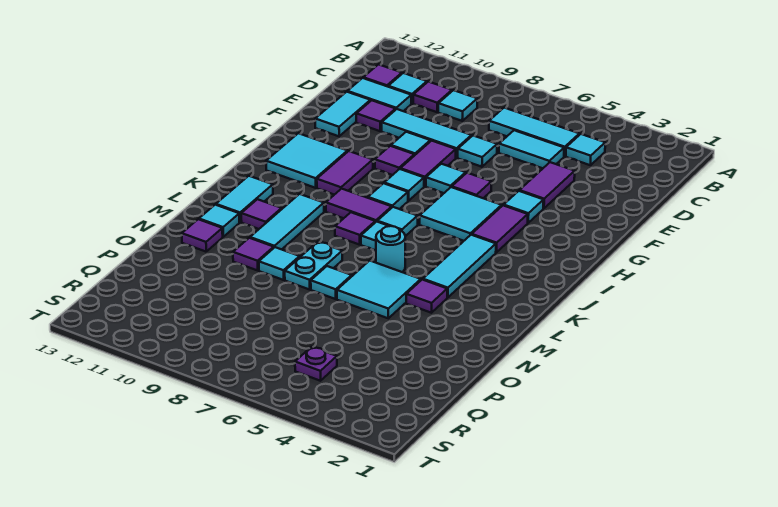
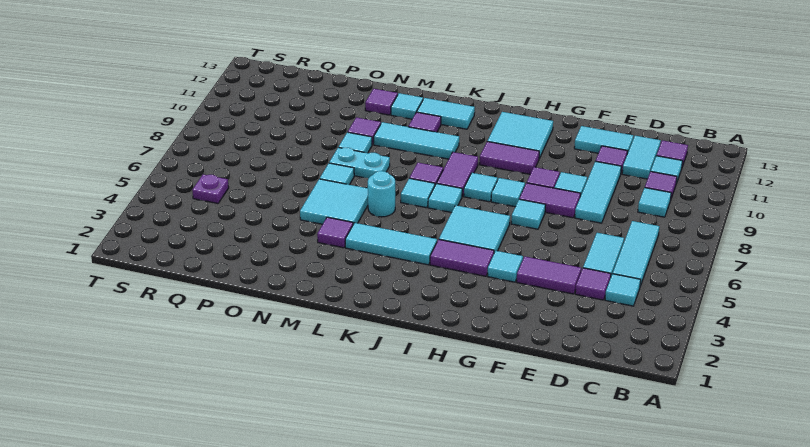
cyan tile E7 level 1 -> none
purple tile G6 level 1 -> purple tile D4 level 1

